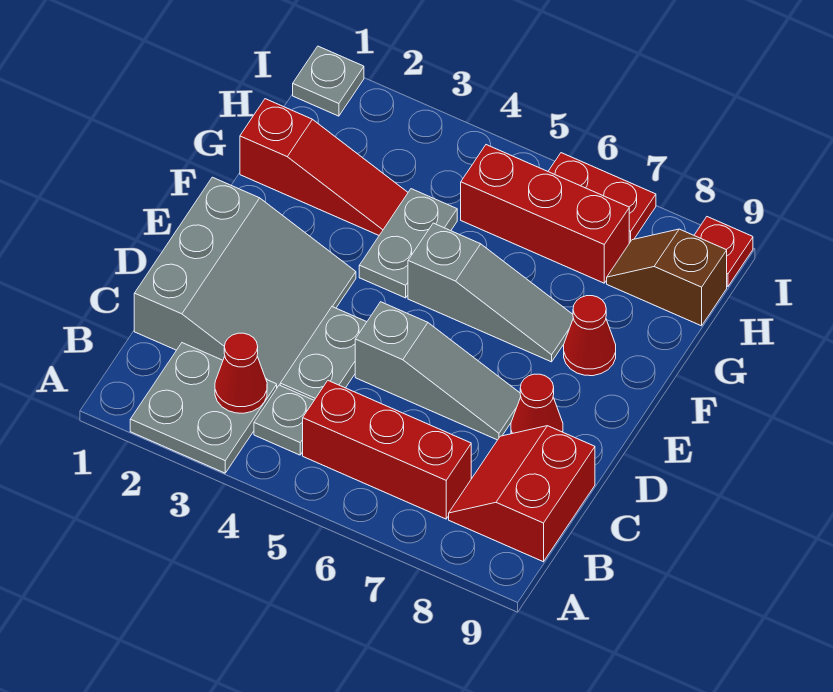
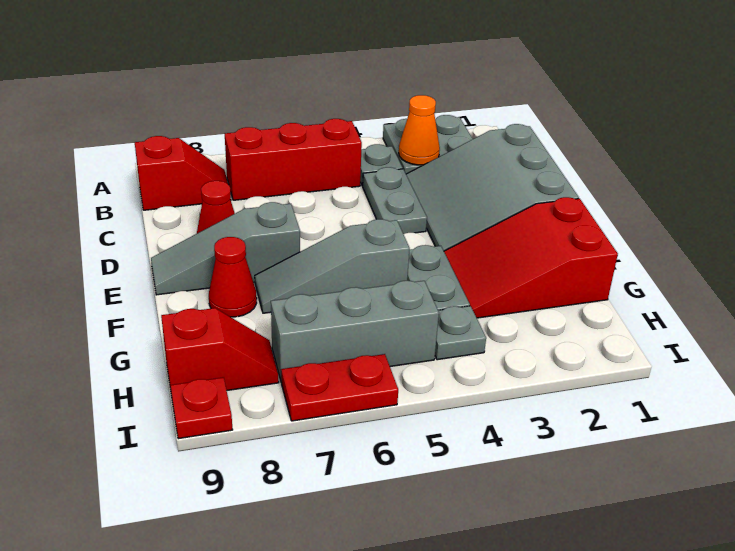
red cone B3 level 2 -> orange cone B3 level 2
red slope B8:C9 level 1 top 9 -> red slope B8:B9 level 1 top 9
grey slope D5:D7 level 1 top 5 -> grey slope E7:E9 level 1 top 7
red slope G1:G3 level 1 top 1 -> red slope F1:G3 level 1 top 1
red brick H5:H7 level 1 -> grey brick H5:H7 level 1
brown slope H8:H9 level 1 top 9 -> red slope H8:H9 level 1 top 9
grey plate I1 level 1 -> grey plate H4 level 1

